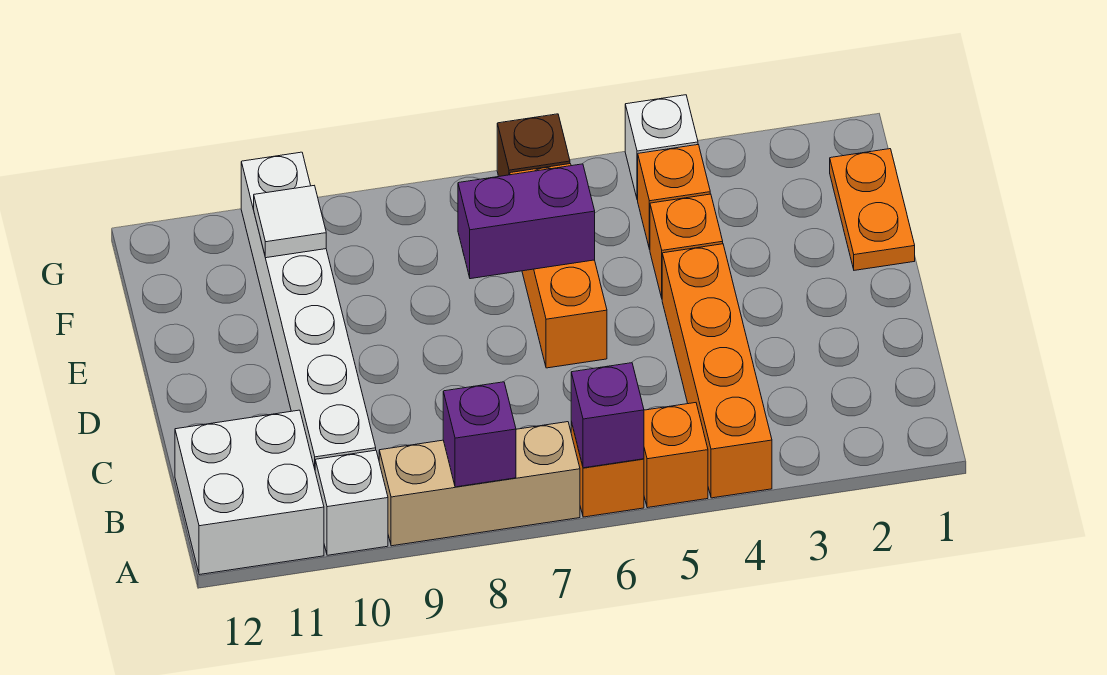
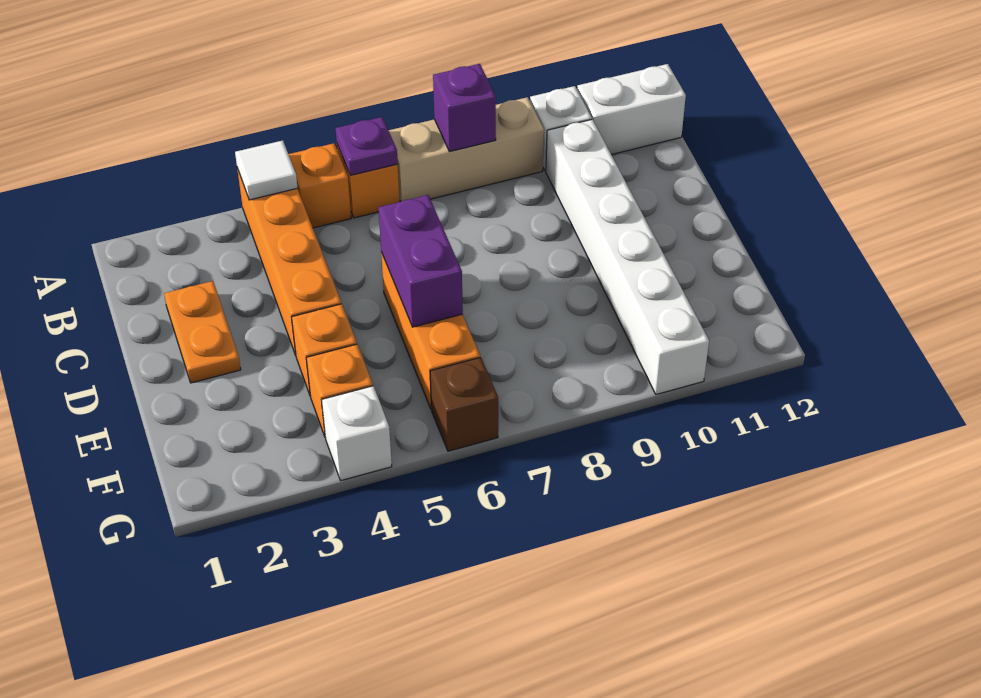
purple brick A6 level 2 -> purple plate A6 level 2
white brick A11:B12 level 1 -> white brick A11:A12 level 1
orange plate E1:F1 level 1 -> orange plate C2:D2 level 1
purple brick E6:E7 level 2 -> purple brick D6:E6 level 2
white tile F10 level 2 -> white tile A4 level 2

